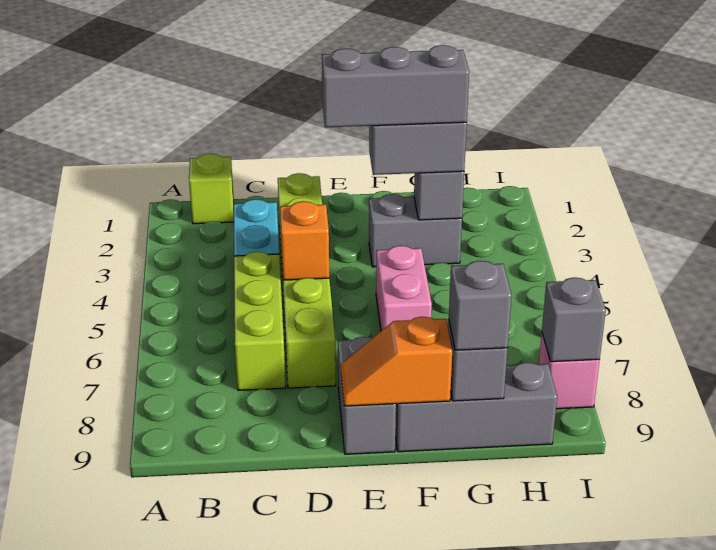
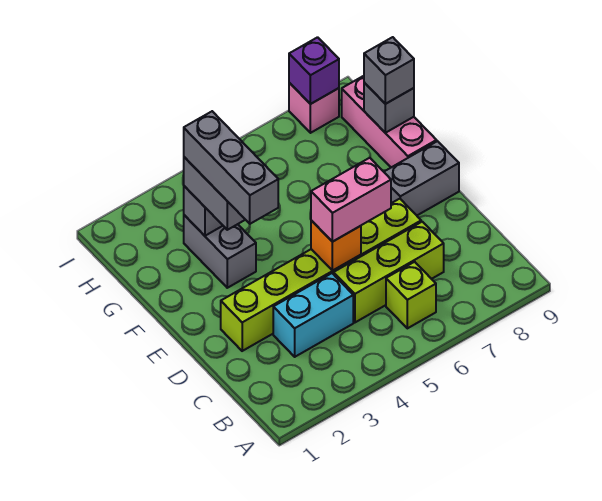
lime brick B1 level 1 -> lime brick B6 level 1
orange slope E9:F9 level 2 top F -> none
pink brick F5:F6 level 1 -> pink brick D5:D6 level 3
grey brick F9:H9 level 1 -> pink brick F9:H9 level 1
grey brick I8 level 2 -> purple brick I8 level 2

